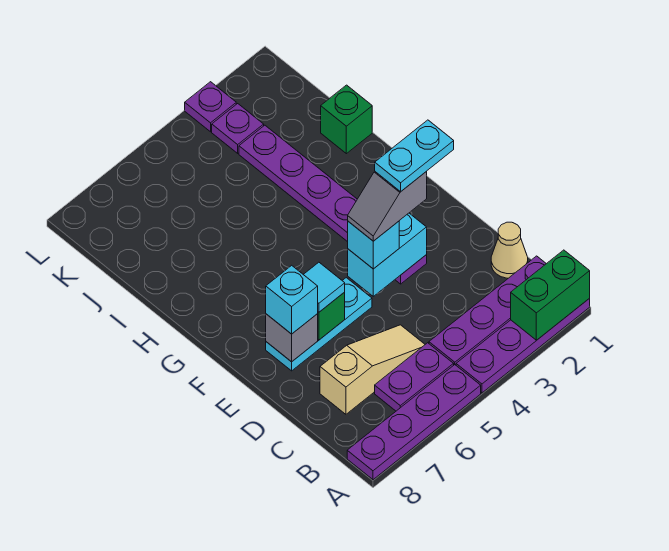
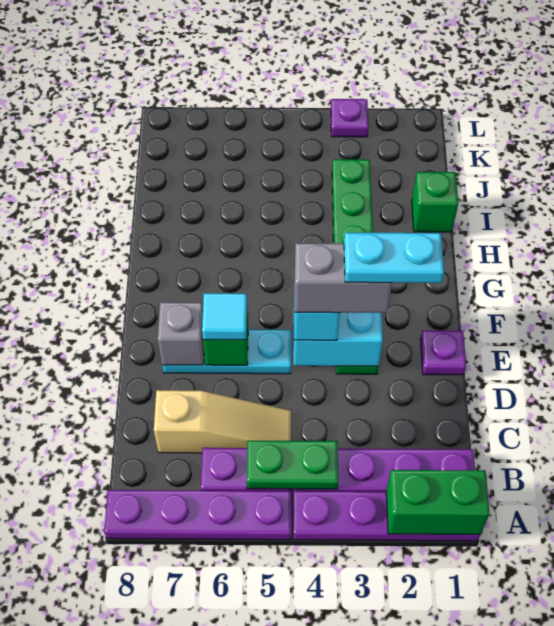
none -> green plate B4:B5 level 2
tan cone C1 level 1 -> none
purple plate E3:J3 level 1 -> green plate E3:J3 level 1
grey slope E3:E4 level 4 top 3 -> grey brick E3:E4 level 4
cyan brick E7 level 3 -> none
purple plate K3 level 1 -> purple plate E1 level 1

